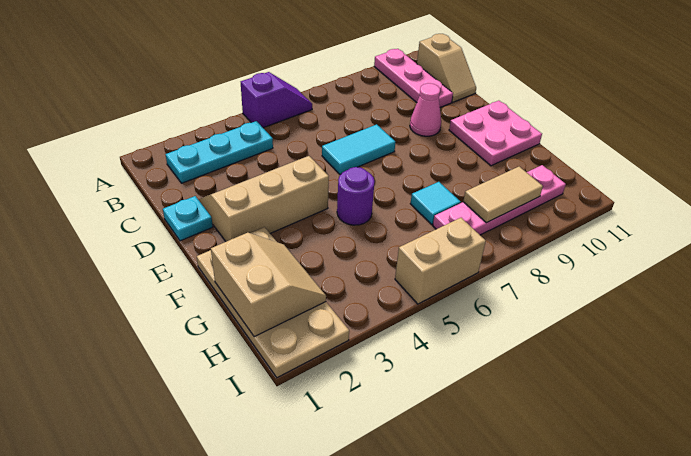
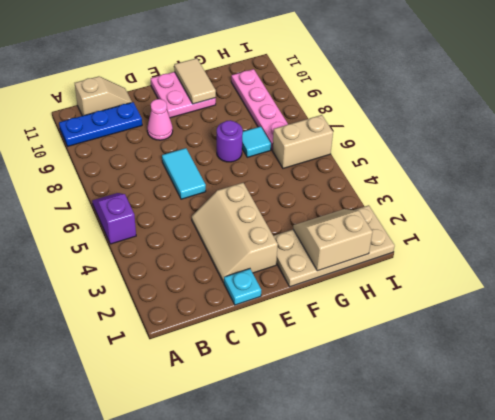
pink plate A10:C10 level 1 -> blue plate A10:C10 level 1
cyan plate B2:B4 level 1 -> none
purple round brick F5 level 1 -> purple round brick F7 level 1
tan tile H8:H9 level 2 -> tan tile F10:F11 level 2
tan brick I5:I6 level 1 -> tan brick H6:I6 level 1

